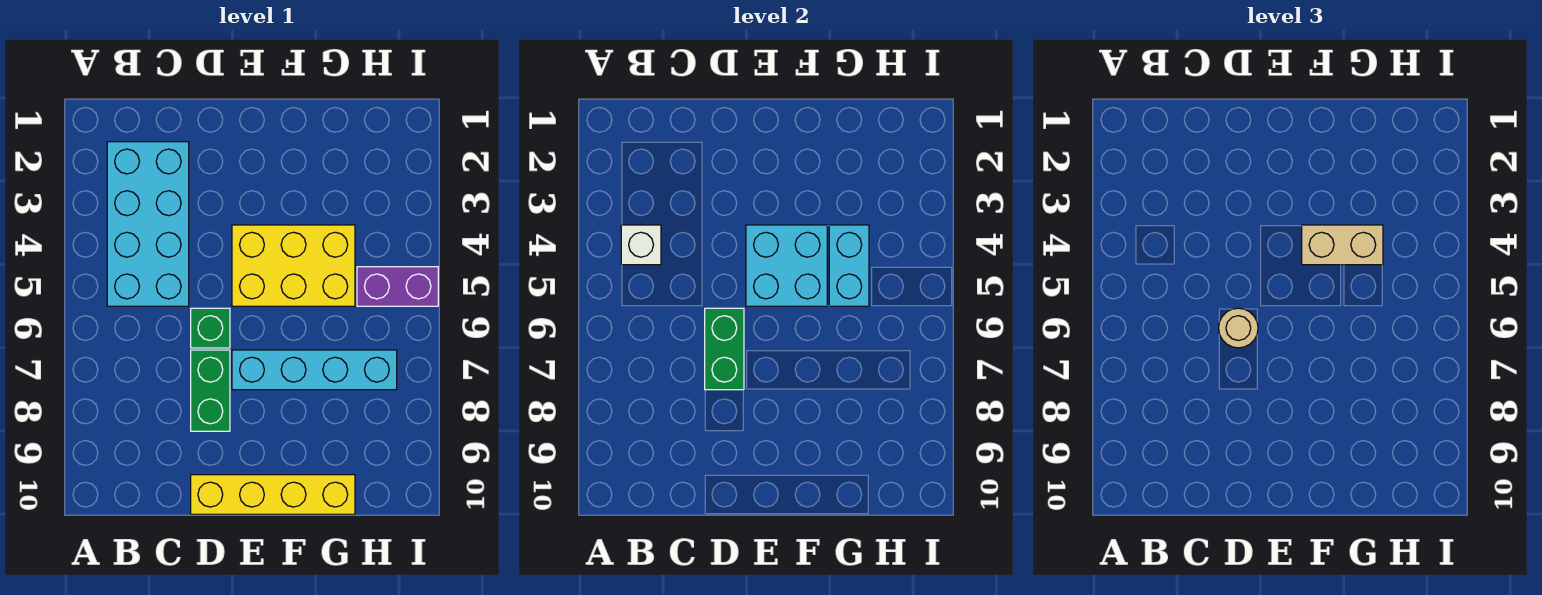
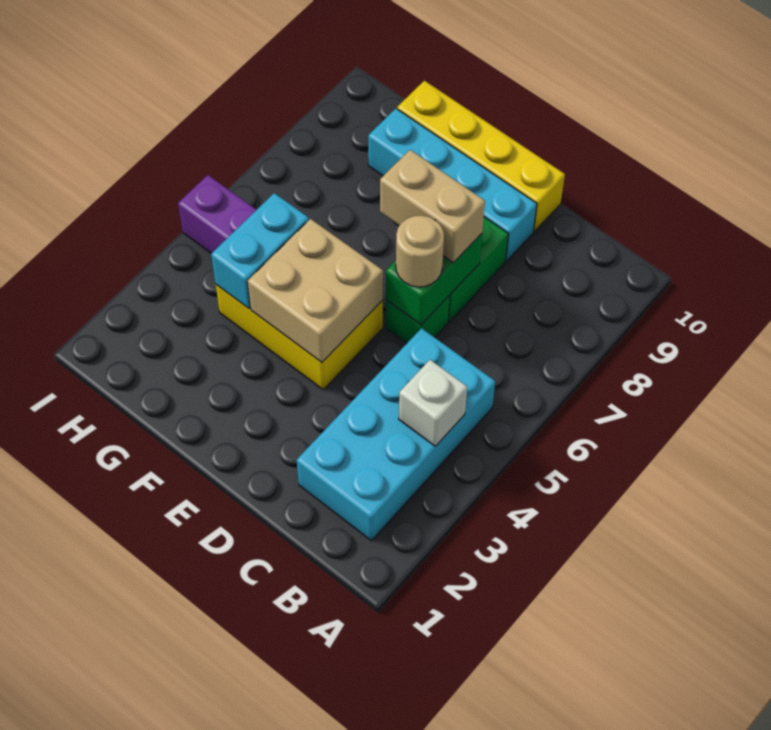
cyan brick E4:F5 level 2 -> tan brick E4:F5 level 2
cyan brick E7:H7 level 1 -> cyan brick D9:G9 level 1
tan brick F4:G4 level 3 -> tan brick D7:E7 level 3

